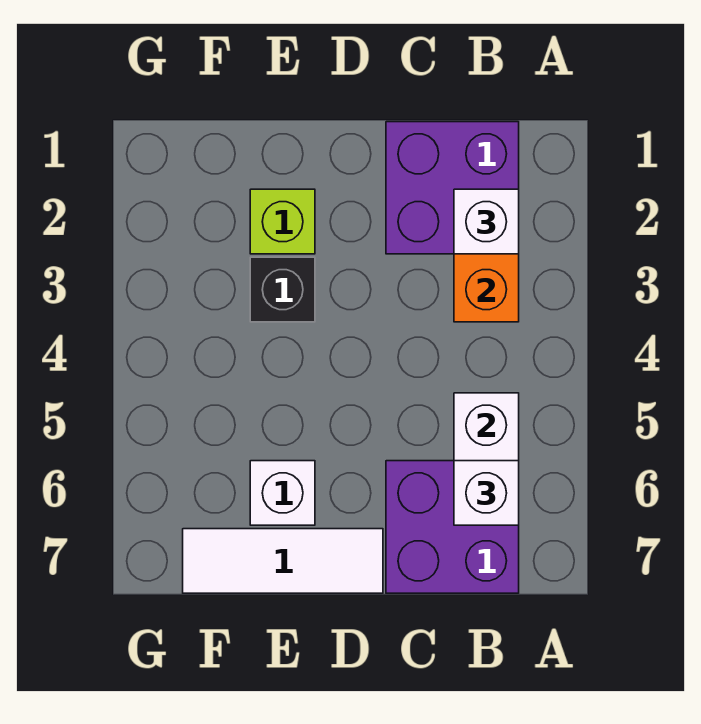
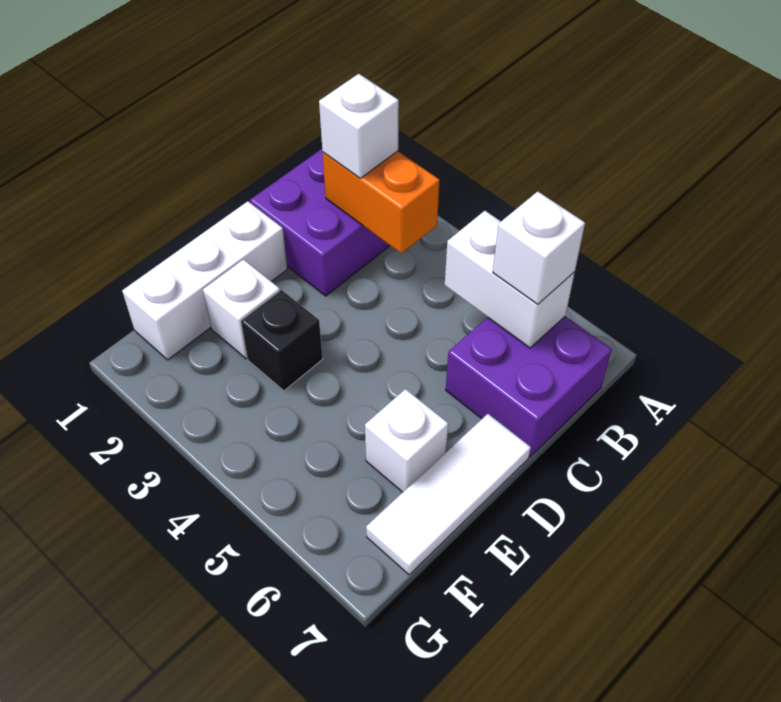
none -> white brick D1:F1 level 1
lime brick E2 level 1 -> white brick E2 level 1

